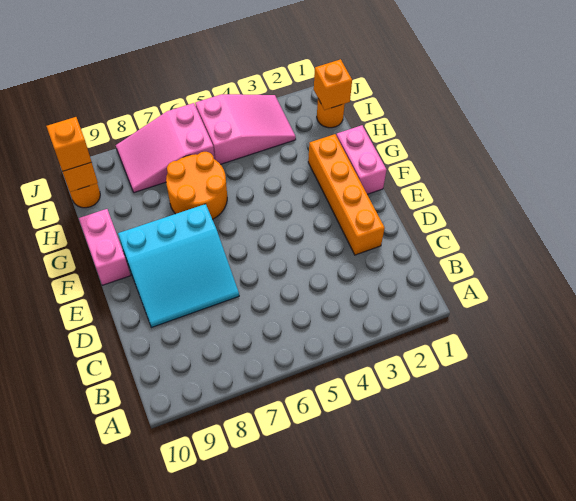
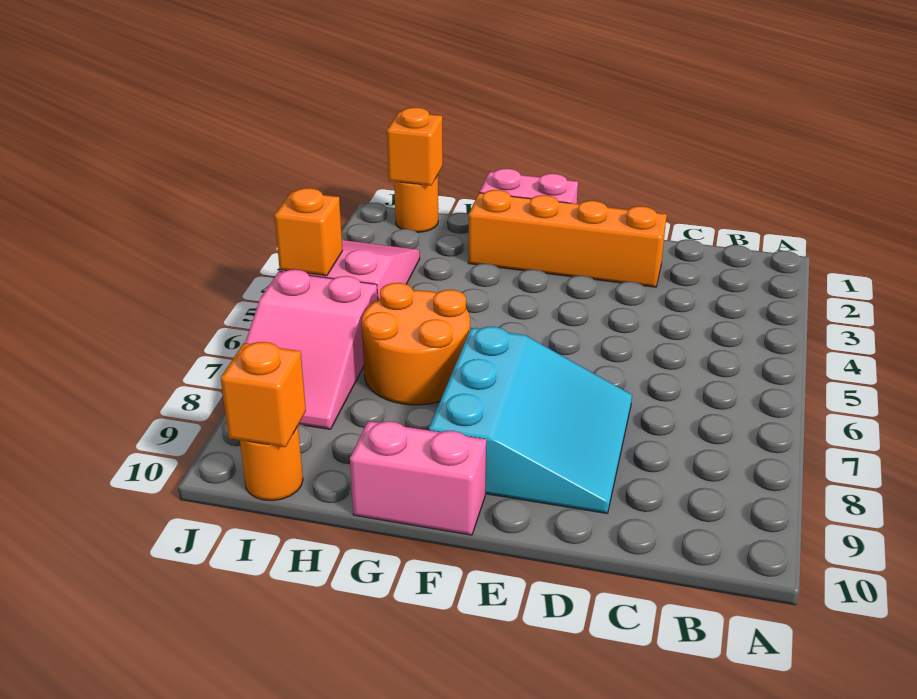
orange brick I10 level 3 -> orange brick J5 level 2

